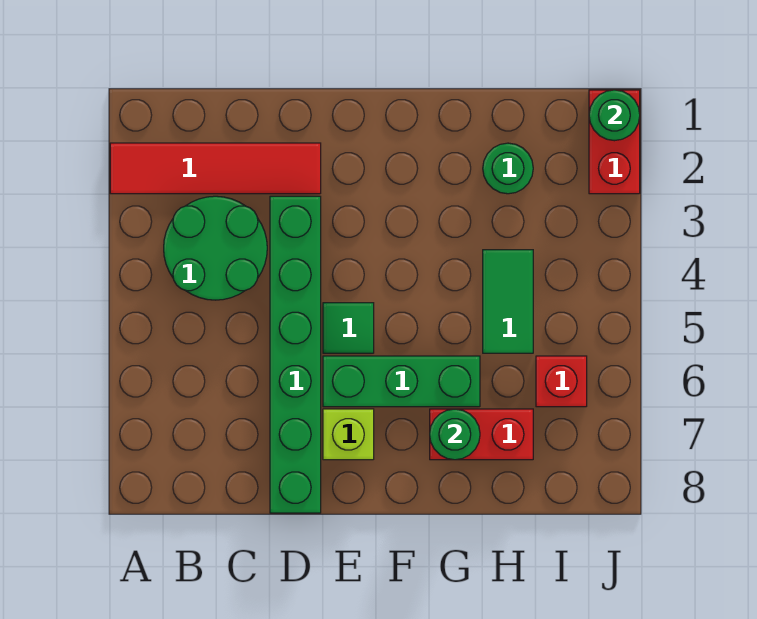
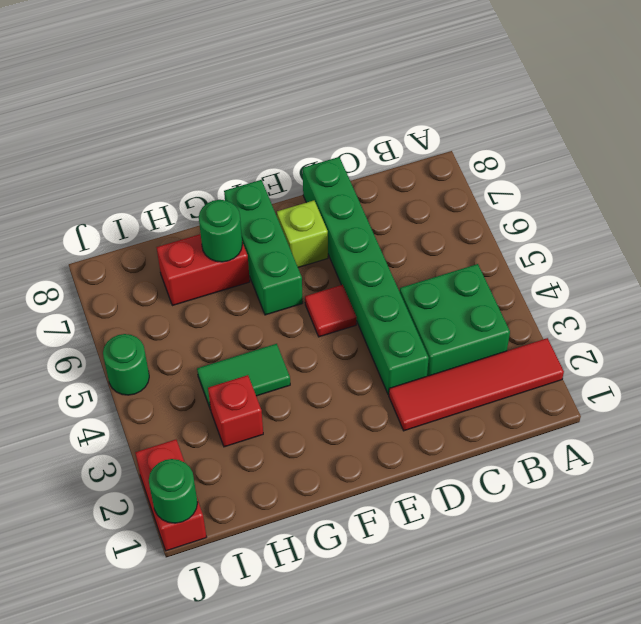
green round brick B3:C4 level 1 -> green brick B3:C4 level 1
green tile E5 level 1 -> red tile E5 level 1
green brick E6:G6 level 1 -> green brick F6:F8 level 1
green round brick H2 level 1 -> green round brick J5 level 1
green tile H4:H5 level 1 -> green tile G4:H4 level 1
red brick I6 level 1 -> red brick H3 level 1

